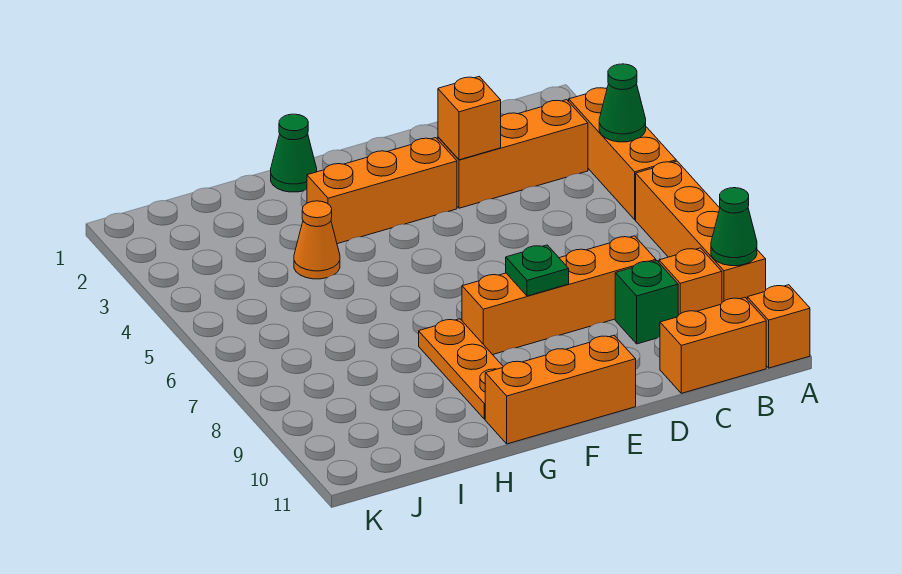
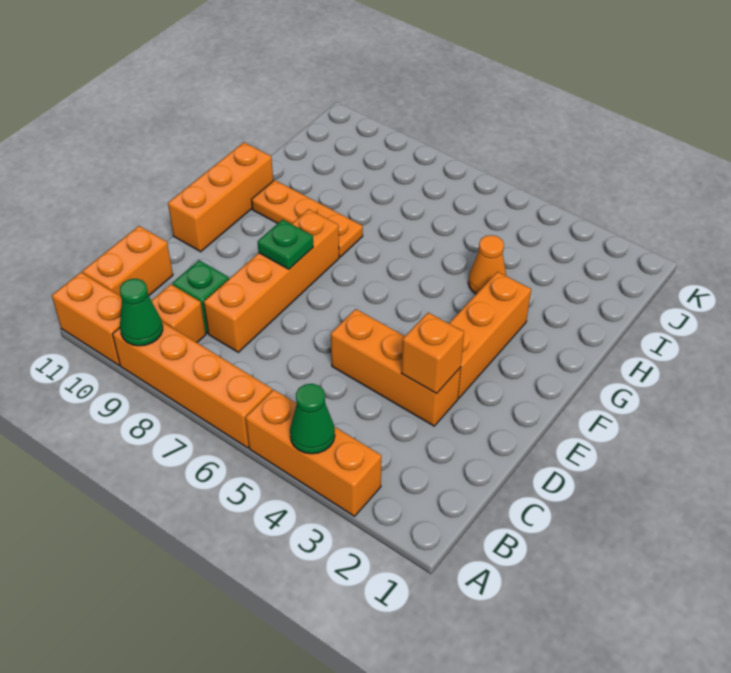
orange brick A11 level 1 -> orange brick A10:A11 level 1
orange brick B3:D3 level 1 -> orange brick D3:D5 level 1
green cone G1 level 1 -> none

